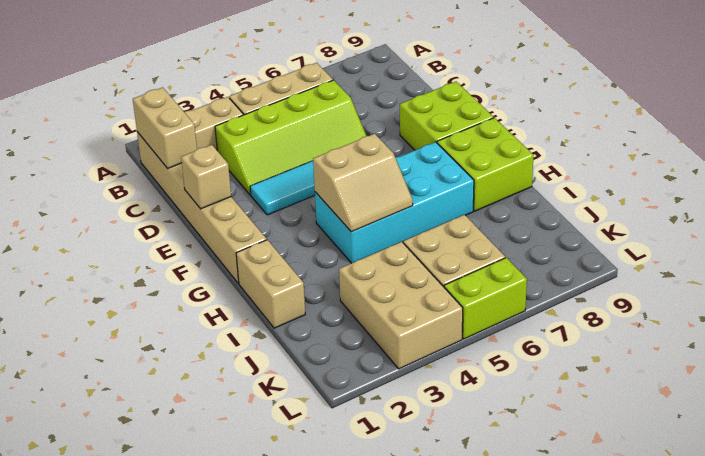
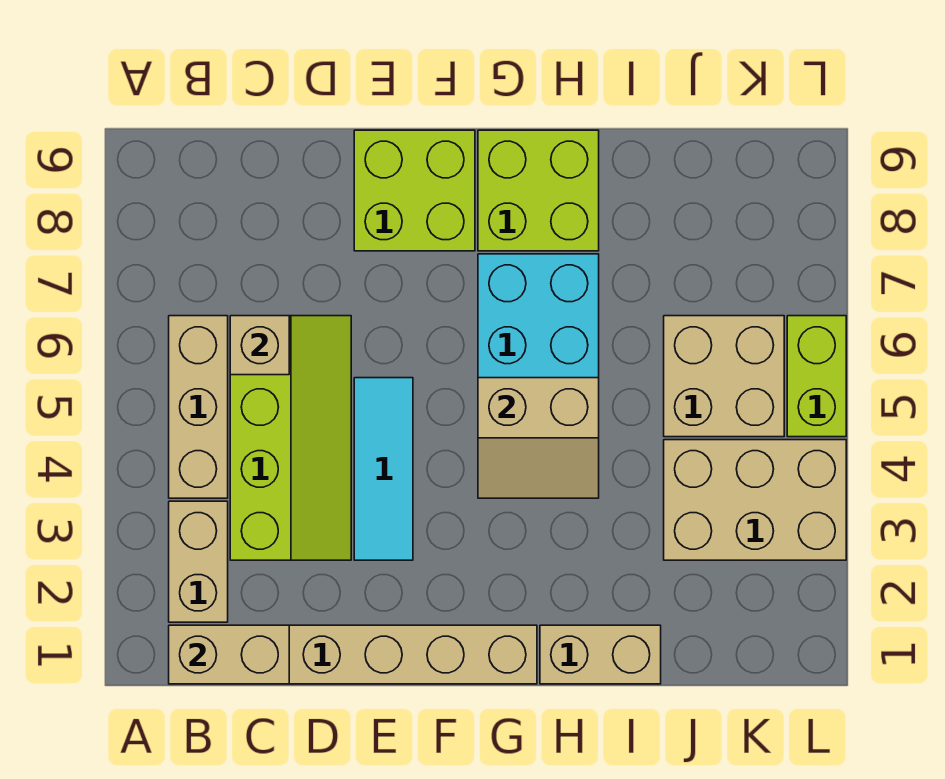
tan brick E1 level 2 -> tan brick C6 level 2
tan slope G4:H5 level 2 top G -> tan slope G4:H5 level 2 top 5

